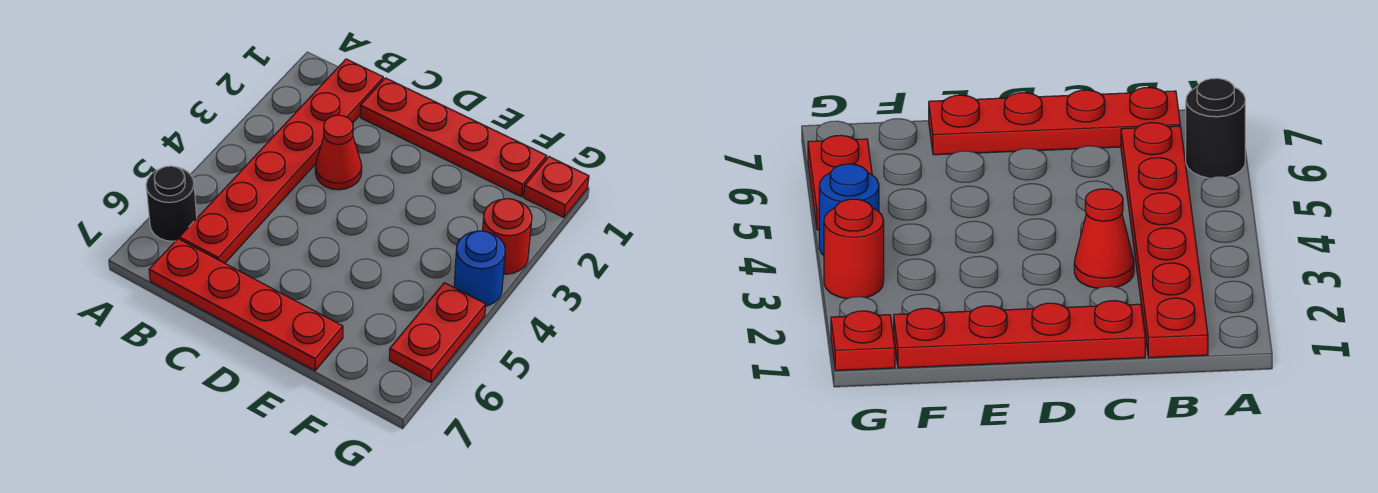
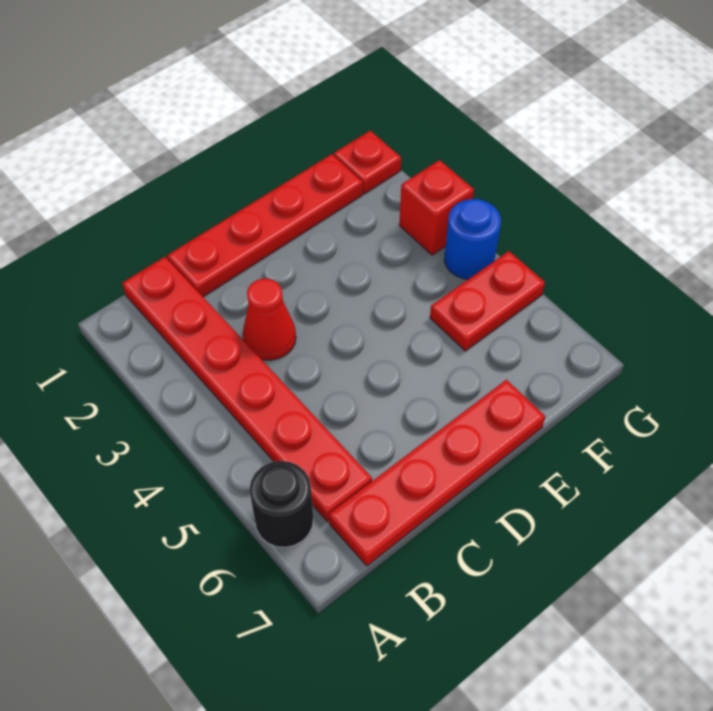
red round brick G3 level 1 -> red brick G3 level 1
red plate G5:G6 level 1 -> red plate F5:G5 level 1

